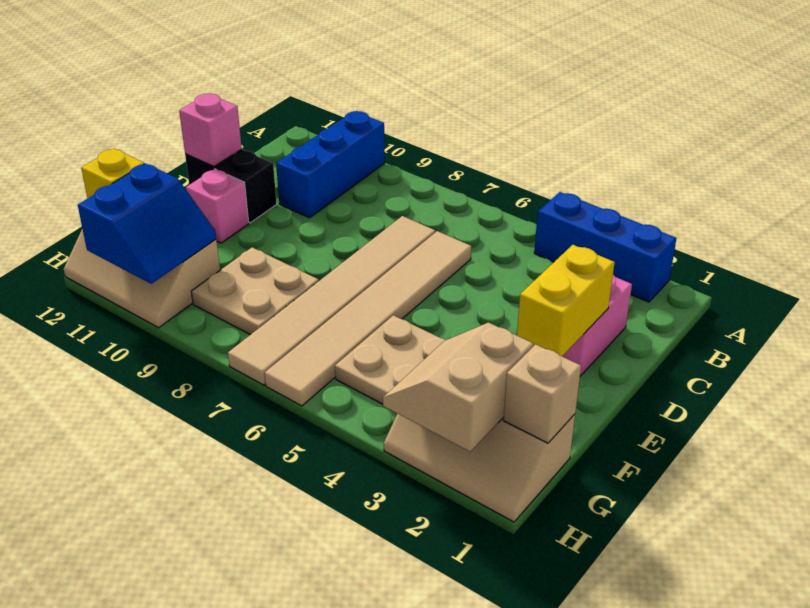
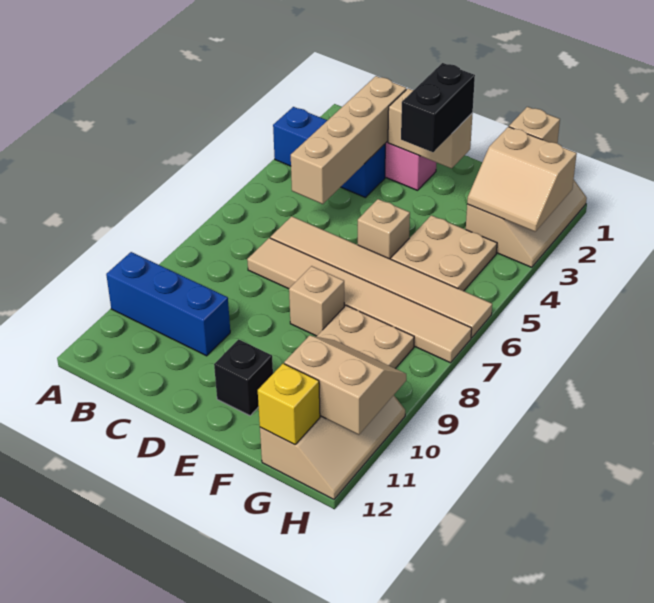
blue brick A2:A4 level 1 -> blue brick A3:C3 level 1
none -> tan brick C2:C5 level 2
yellow brick D2:E2 level 2 -> tan brick D2:E2 level 2
black brick D11:D12 level 1 -> black brick E2:E3 level 3
pink brick D12 level 2 -> none
none -> tan brick E5 level 1
none -> tan brick E8 level 1
pink brick E11 level 1 -> black brick E11 level 1
blue slope G10:H11 level 2 top 11 -> tan slope G10:H11 level 2 top 11

